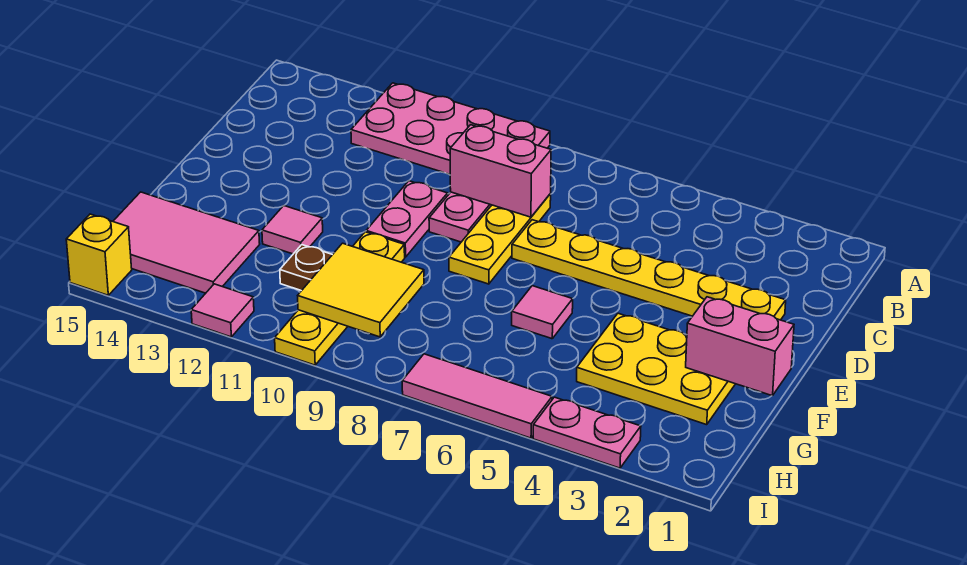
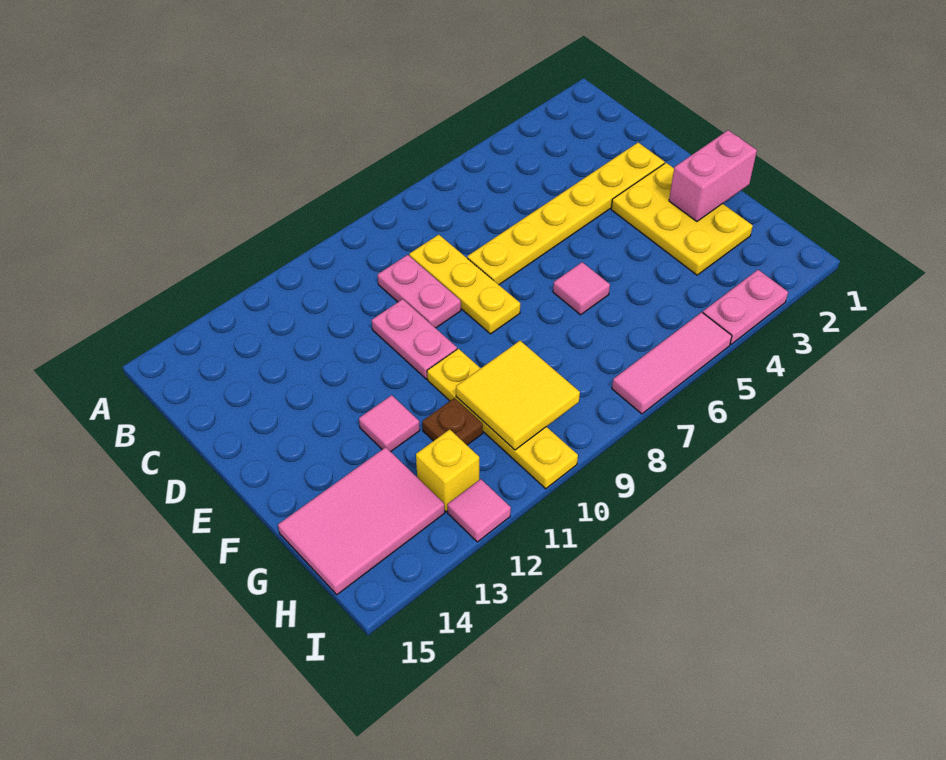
pink plate A9:B12 level 1 -> none
pink brick C8:C9 level 2 -> none
yellow plate F2:G4 level 1 -> yellow plate E2:G3 level 1
yellow brick I15 level 1 -> yellow brick H12 level 1

